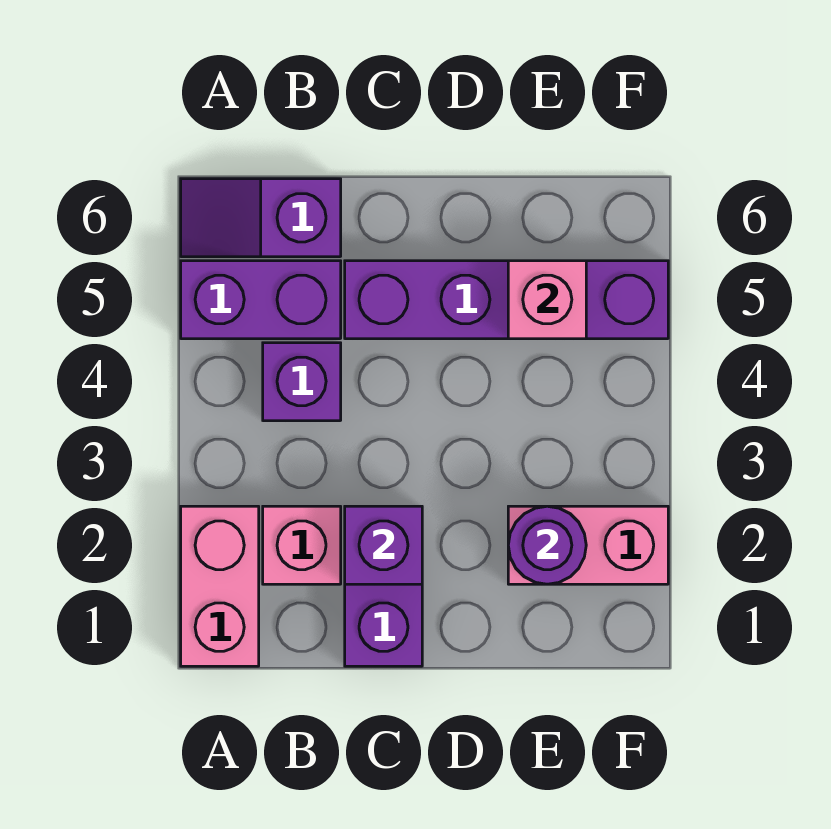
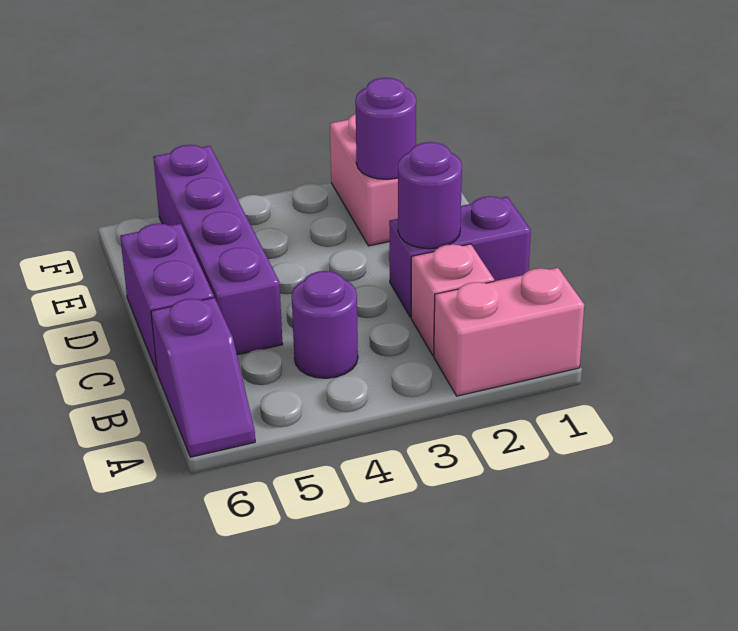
purple brick A5:B5 level 1 -> purple brick C6:D6 level 1
purple brick B4 level 1 -> purple round brick B4 level 1
purple brick C2 level 2 -> purple round brick C2 level 2
pink brick E5 level 2 -> none

